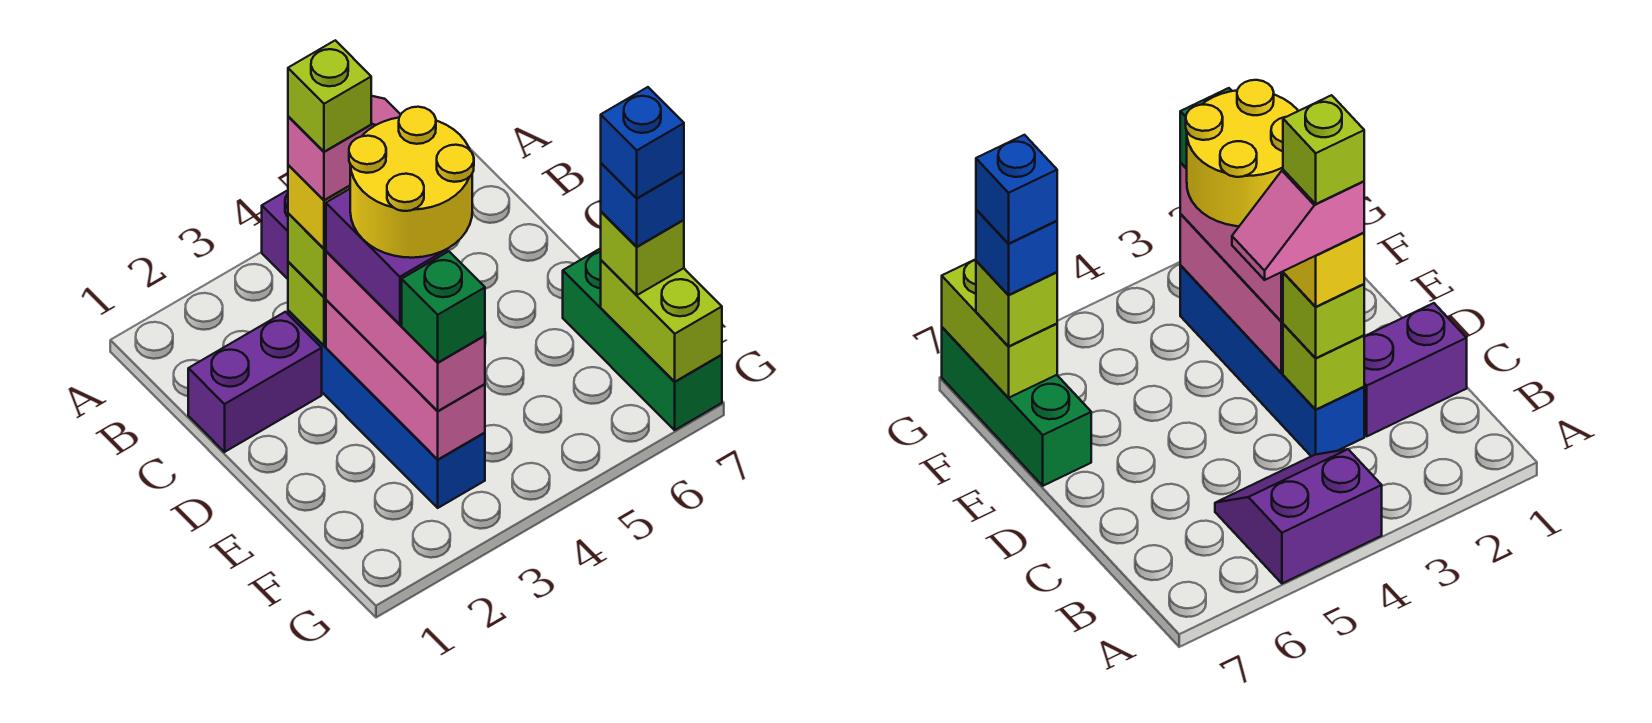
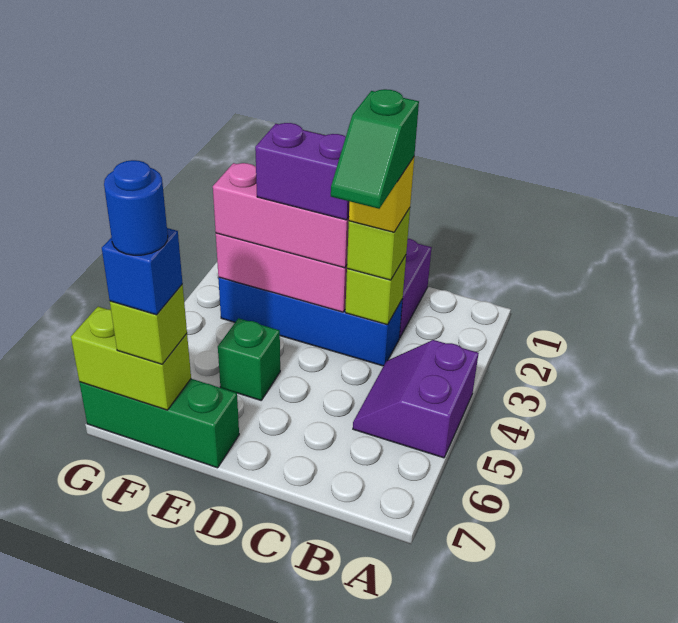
pink slope C3:C4 level 5 top 3 -> green slope C3:C4 level 5 top 3
lime brick C3 level 6 -> none
yellow round brick D3:E4 level 5 -> none
green brick F3 level 4 -> green brick E5 level 1
blue brick F7 level 5 -> blue round brick F7 level 5

